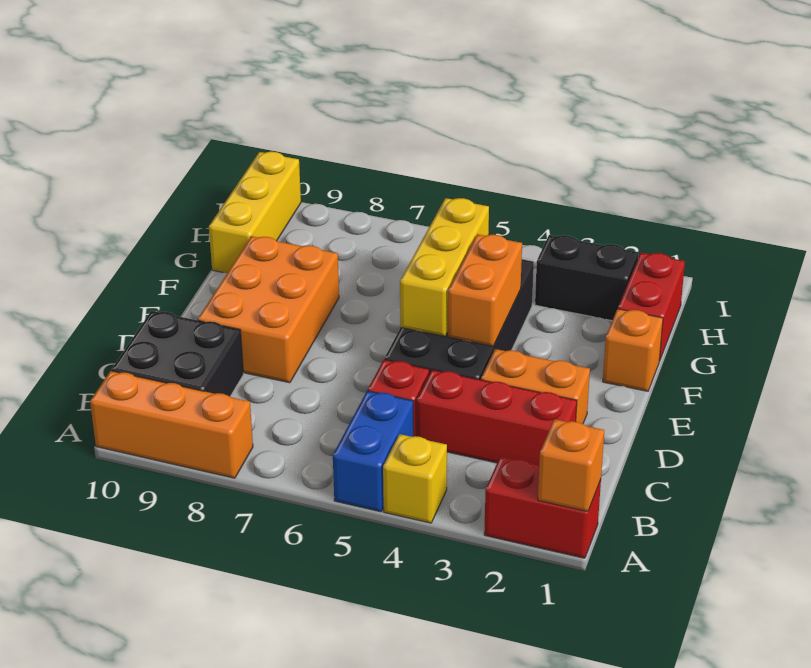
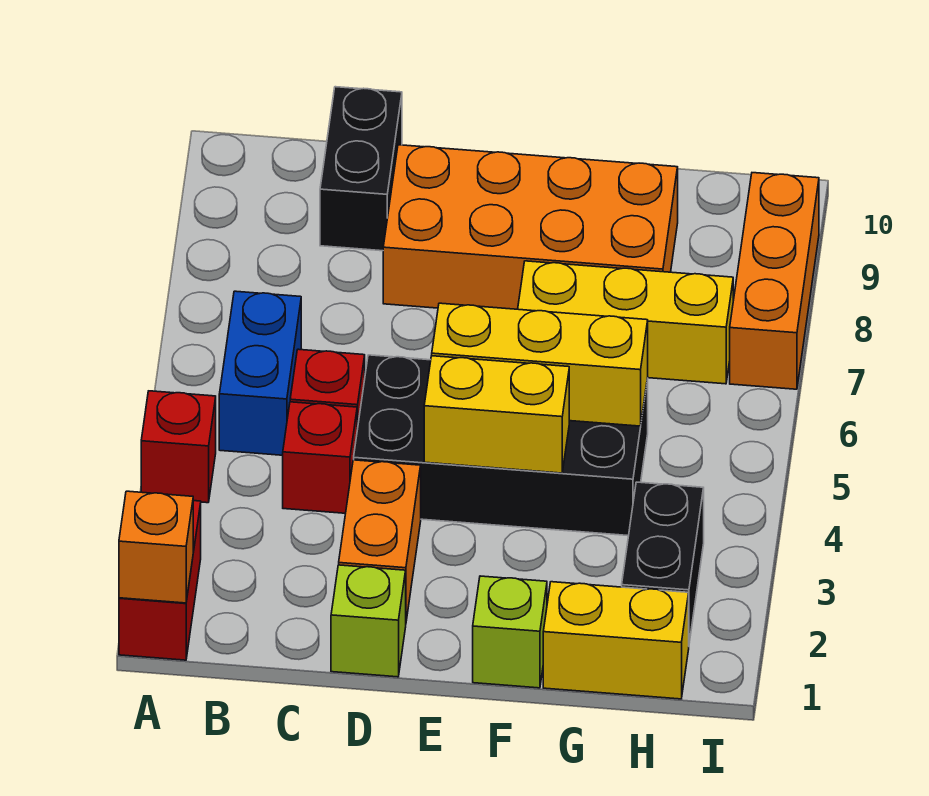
yellow brick A4 level 1 -> red brick A4 level 1
blue brick A5:B5 level 1 -> blue brick B5:B6 level 1
orange brick A8:A10 level 1 -> orange brick I7:I9 level 1
black brick B9:C10 level 1 -> black brick C9:C10 level 1
red brick C2:C4 level 1 -> red brick C4 level 1
none -> lime brick D1 level 1
orange brick D8:F9 level 1 -> orange brick D8:G9 level 1
orange brick E4:F4 level 2 -> yellow brick E4:F4 level 2
orange brick F1 level 1 -> lime brick F1 level 1
red brick G1:H1 level 1 -> yellow brick G1:H1 level 1
yellow brick G10:I10 level 1 -> yellow brick F7:H7 level 1

